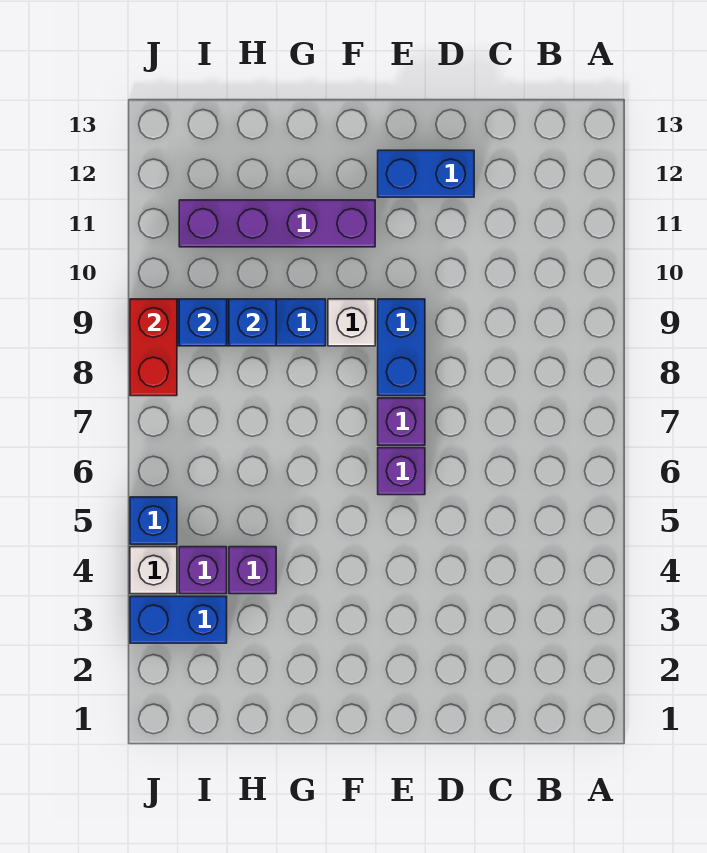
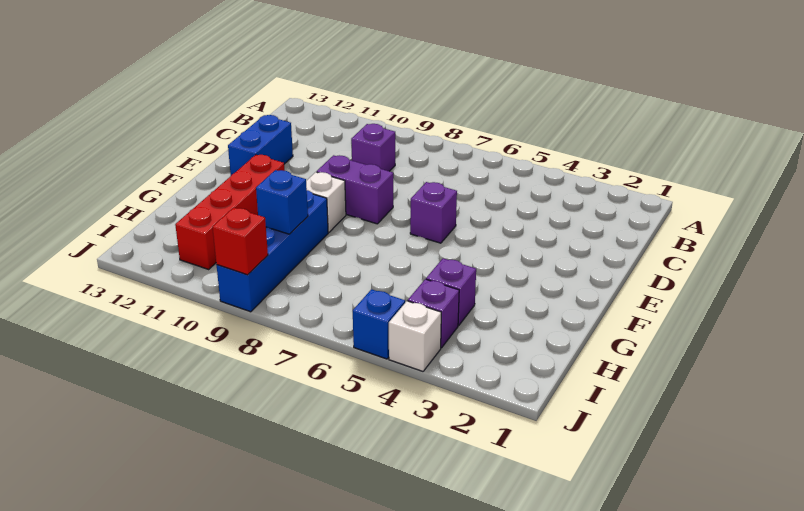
purple brick E7 level 1 -> purple brick C9 level 1
blue brick E8:E9 level 1 -> purple brick E8:E9 level 1
purple brick F11:I11 level 1 -> red brick F11:I11 level 1
blue brick I3:J3 level 1 -> none
blue brick I9 level 2 -> none
red brick J8:J9 level 2 -> red brick J9 level 2

